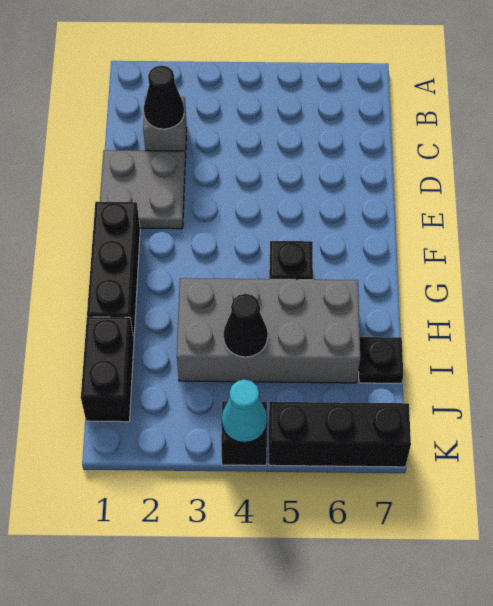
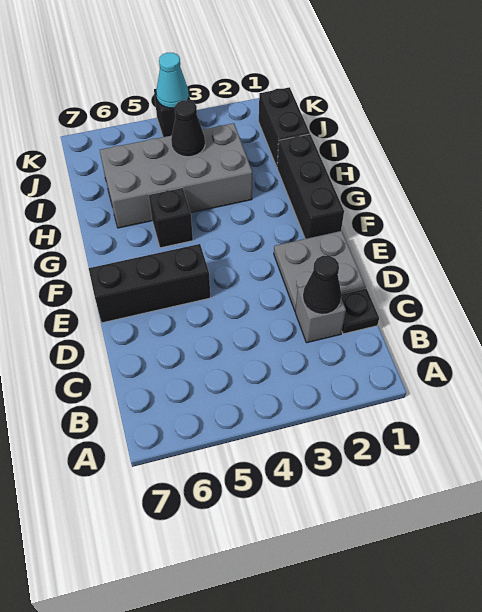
black plate I7 level 1 -> black plate C1 level 1
black brick K5:K7 level 1 -> black brick E5:E7 level 1

